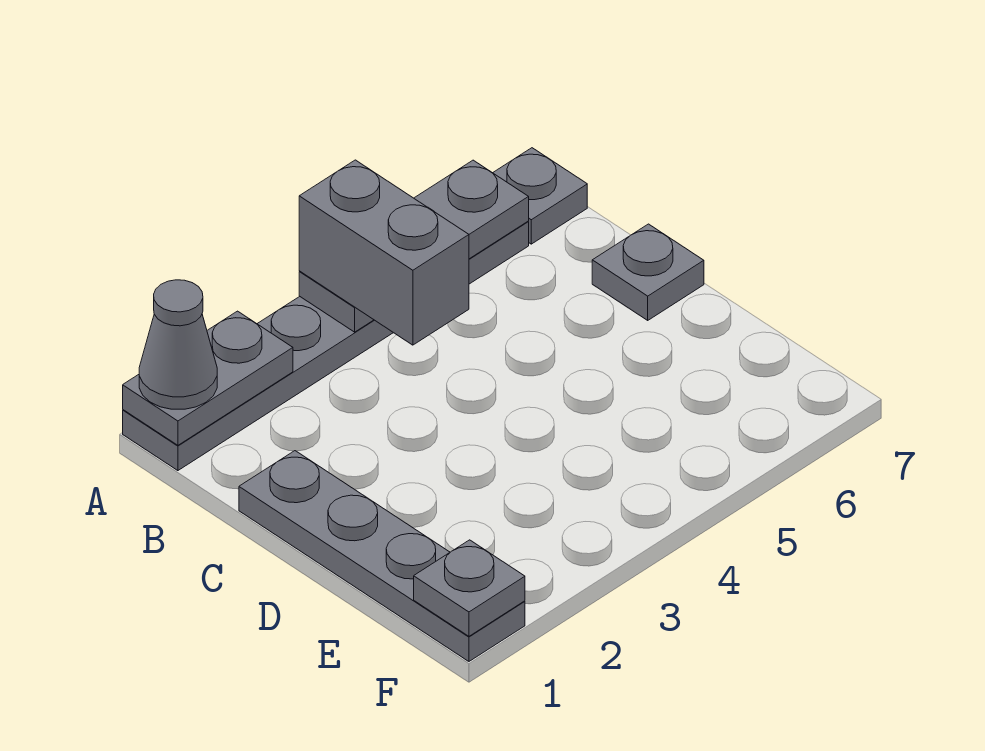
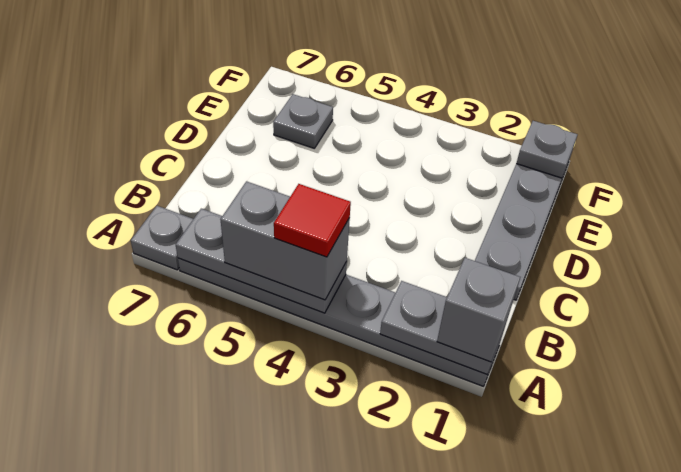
grey cone A1 level 3 -> grey brick A1 level 3
grey brick A4:B4 level 3 -> grey brick A4:A5 level 3
none -> red tile A4 level 4
grey plate C7 level 1 -> grey plate E6 level 1

